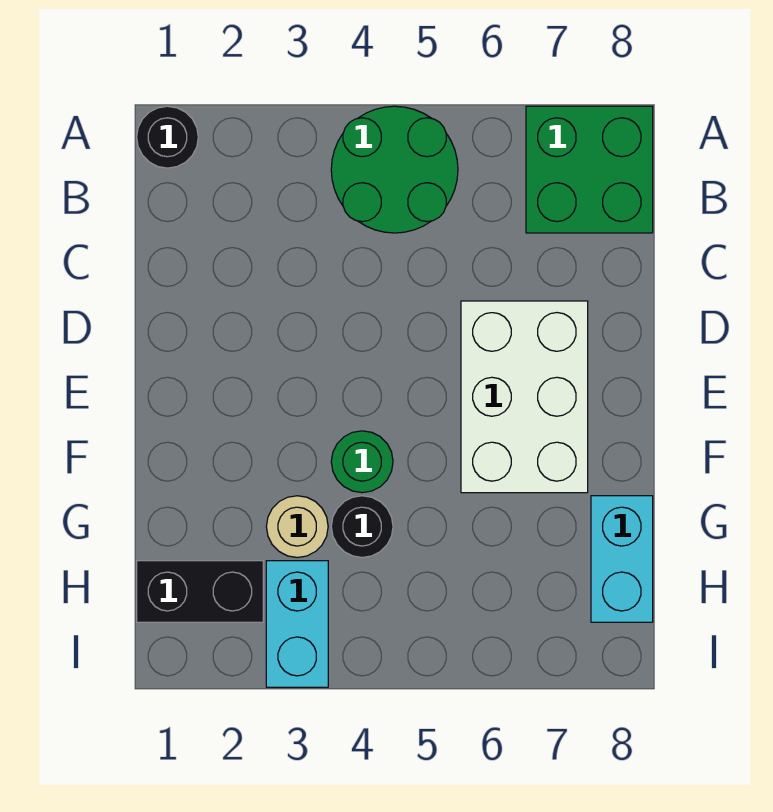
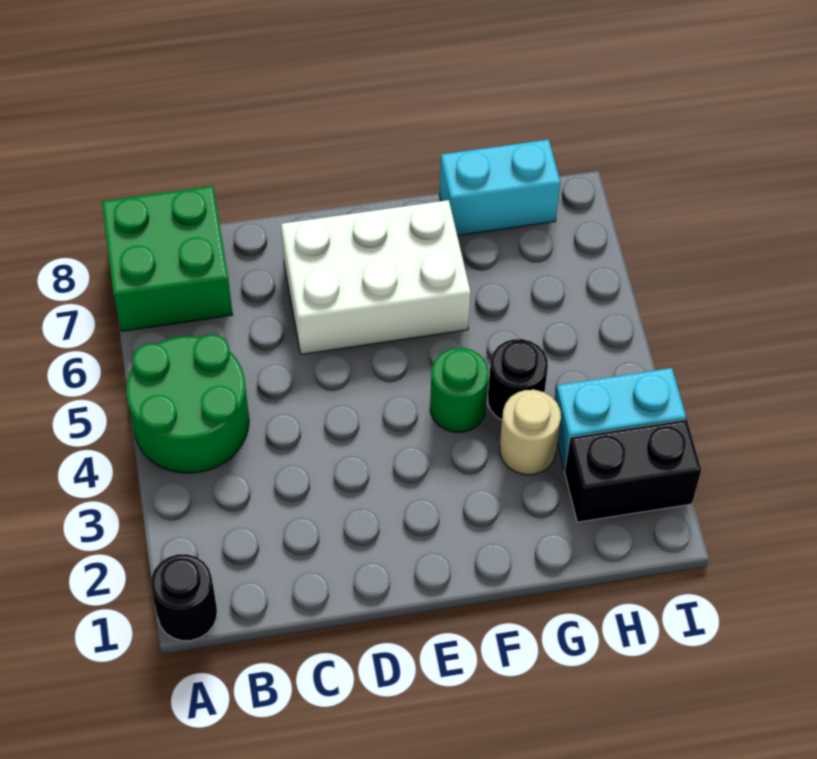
black brick H1:H2 level 1 -> black brick H2:I2 level 1

